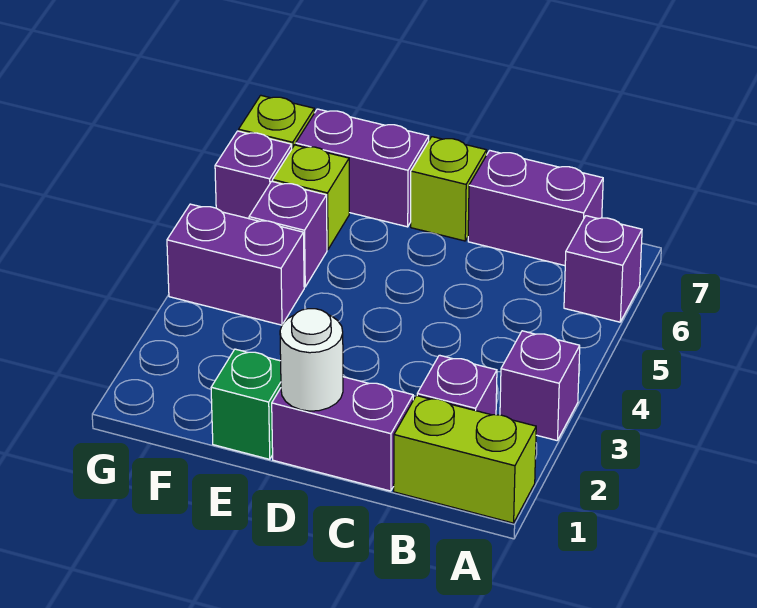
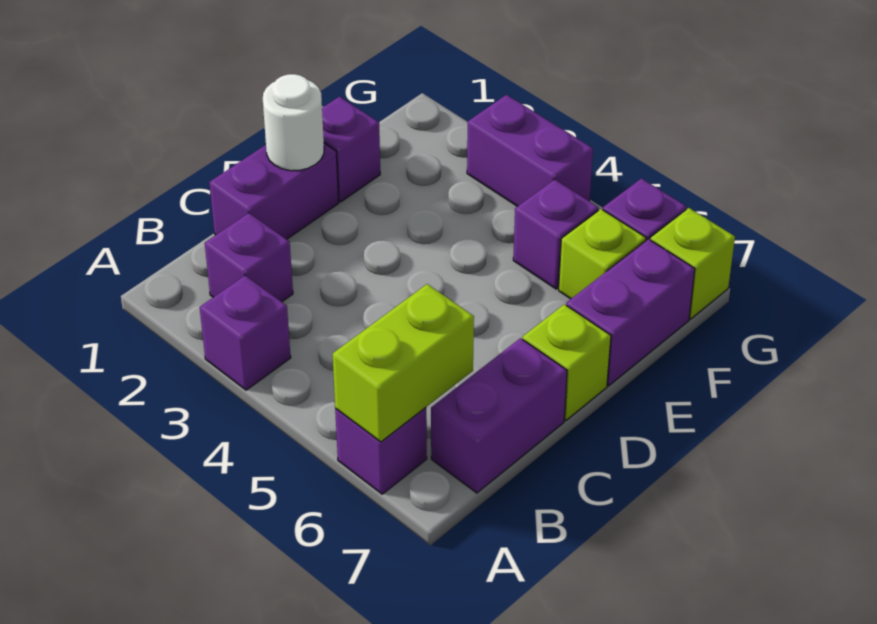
lime brick A1:B1 level 1 -> lime brick A6:B6 level 2
green brick E1 level 1 -> purple brick E1 level 1
purple brick F4:G4 level 1 -> purple brick G3:G4 level 1

